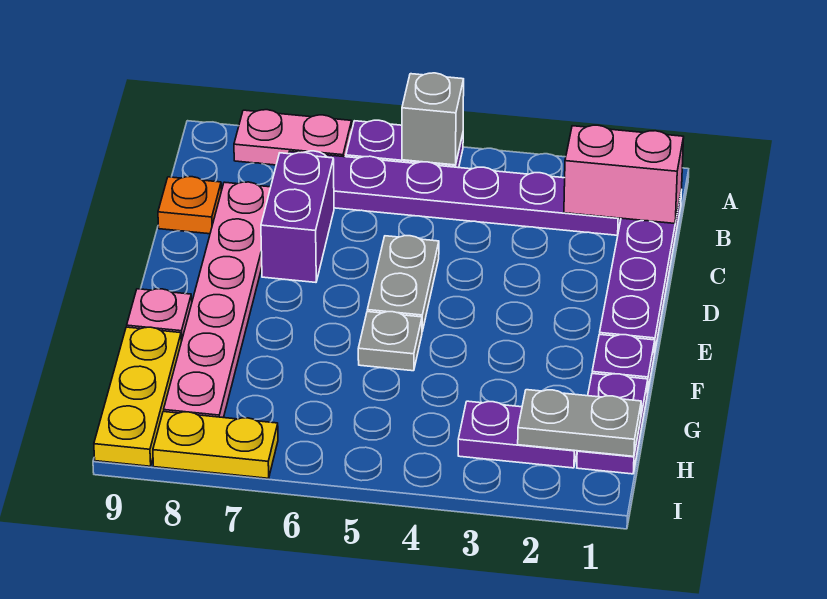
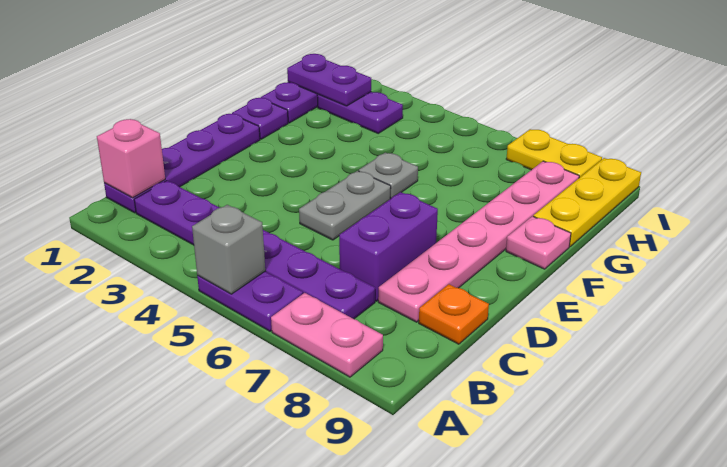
pink brick B1:B2 level 2 -> pink brick B1 level 2
grey plate H1:H2 level 2 -> purple plate H1:H2 level 2

